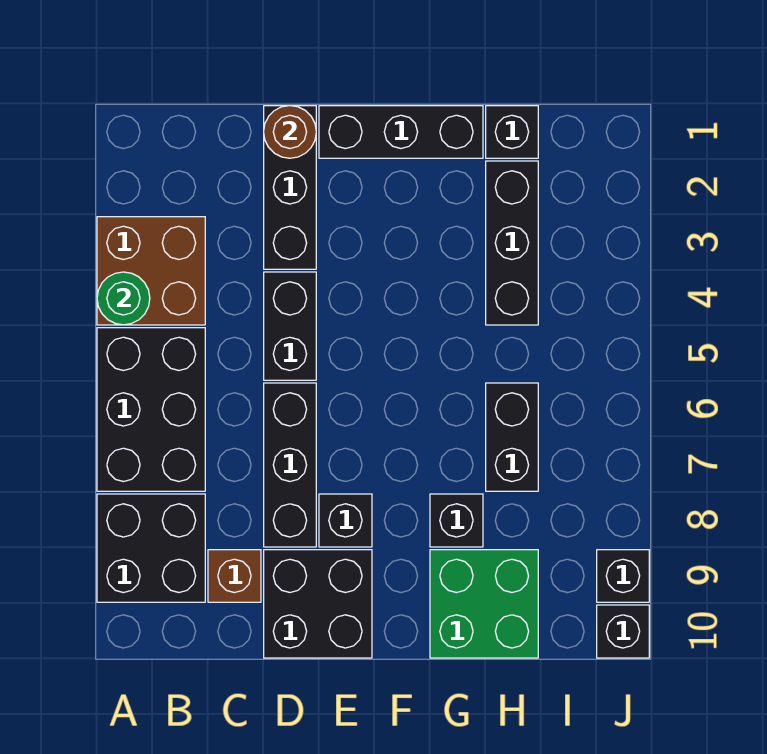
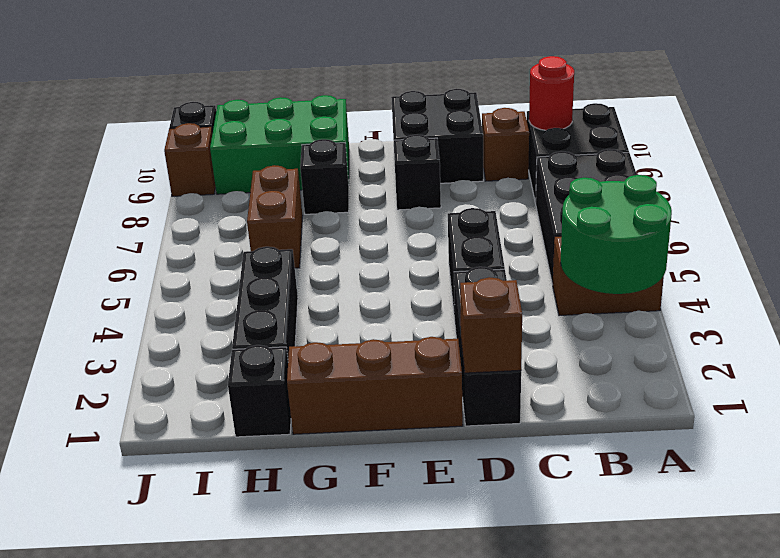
brown brick A3:B4 level 1 -> brown brick A4:B4 level 1
green round brick A4 level 2 -> green round brick A3:B4 level 2
none -> red round brick B9 level 2
brown round brick D1 level 2 -> brown brick D1 level 2
black brick D6:D8 level 1 -> none
black brick E1:G1 level 1 -> brown brick E1:G1 level 1
green brick G9:H10 level 1 -> green brick G9:I10 level 1
black brick H6:H7 level 1 -> brown brick H6:H7 level 1
black brick J9 level 1 -> brown brick J9 level 1

